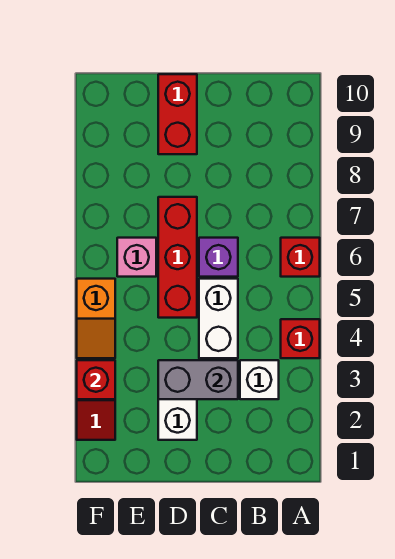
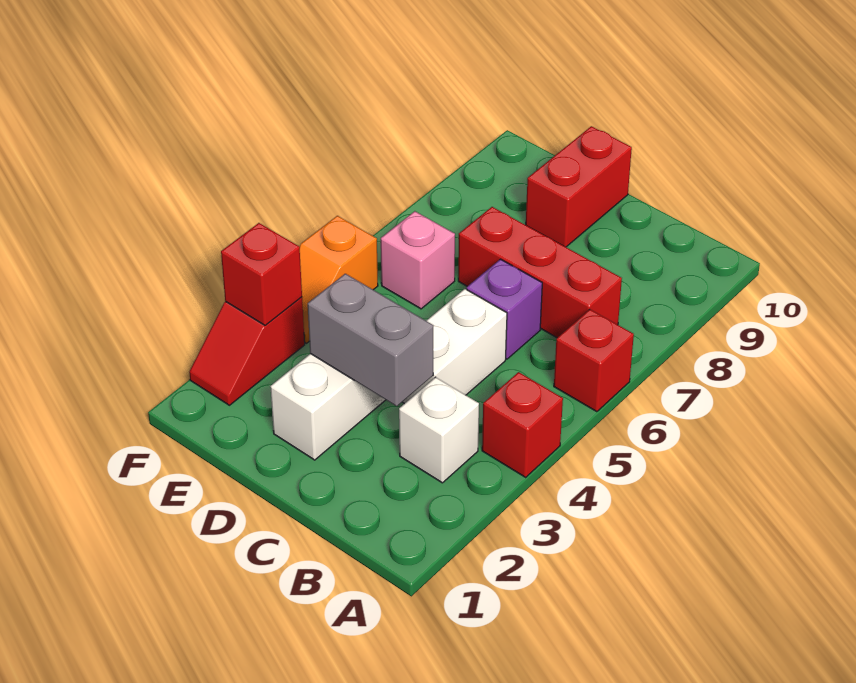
red brick D5:D7 level 1 -> red brick B7:D7 level 1

